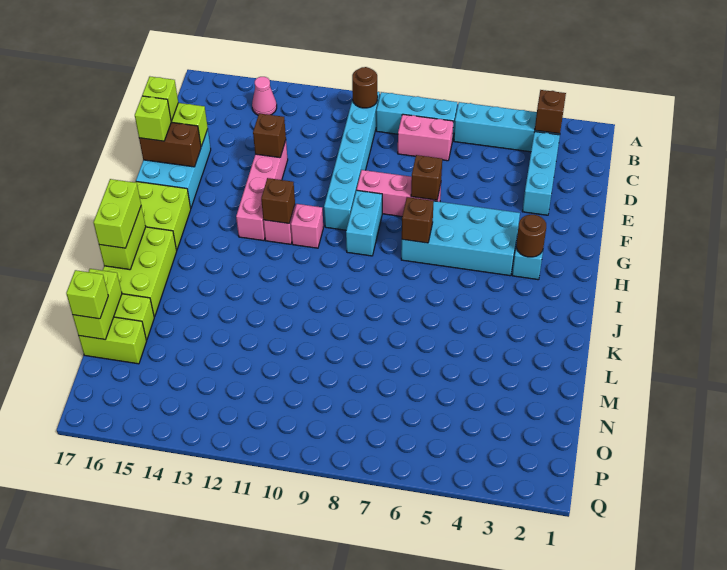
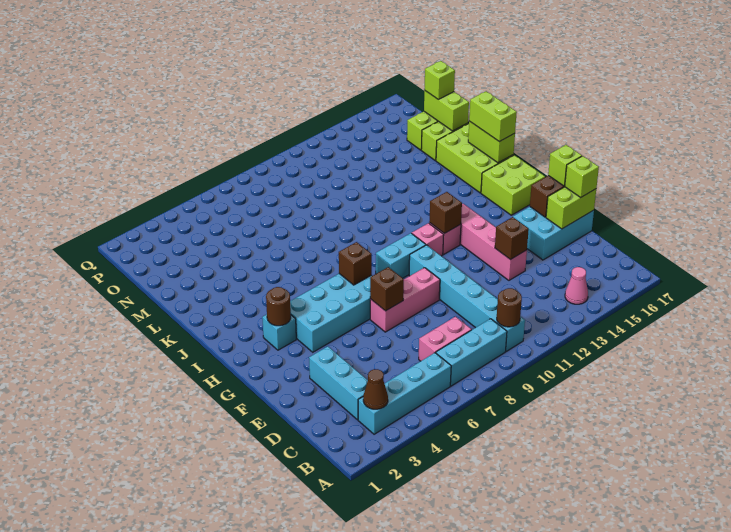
brown brick B3 level 2 -> brown cone B3 level 2
cyan brick E16:G17 level 1 -> cyan brick E15:F17 level 1
cyan brick G9:H9 level 1 -> cyan brick H9:H10 level 1

